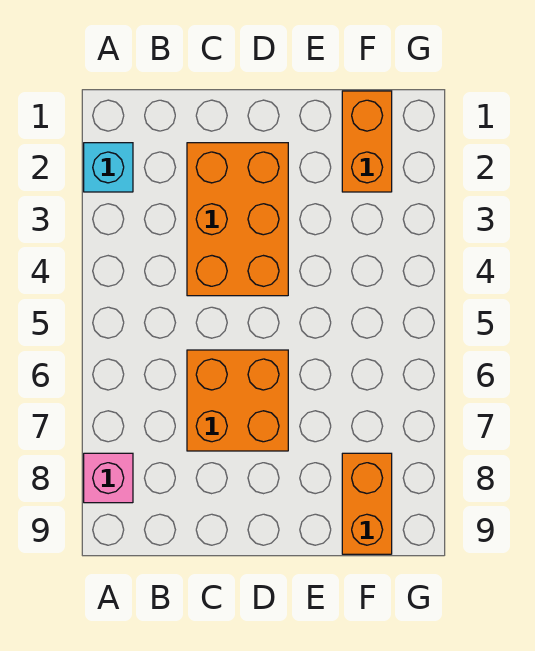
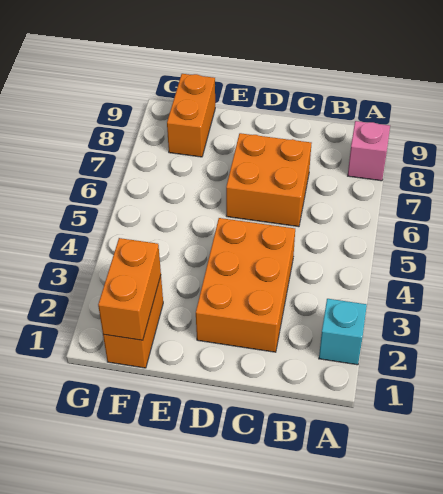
none -> orange brick F1:F2 level 2

